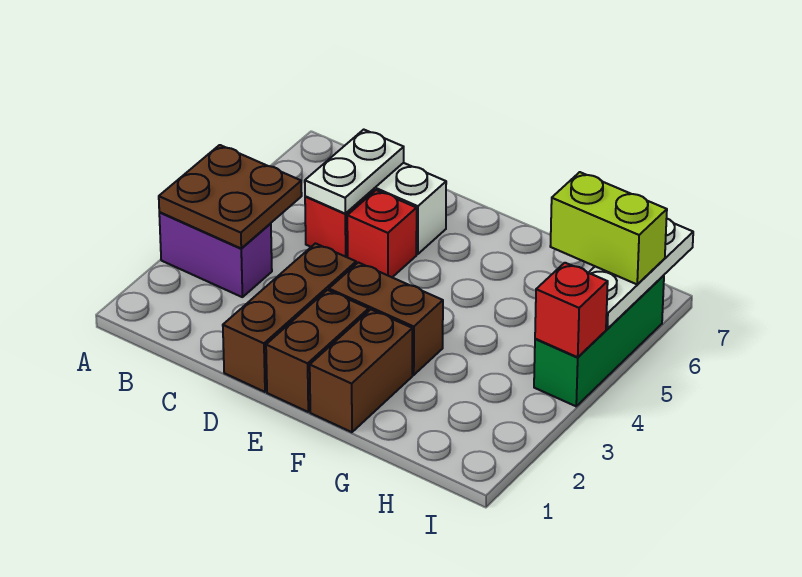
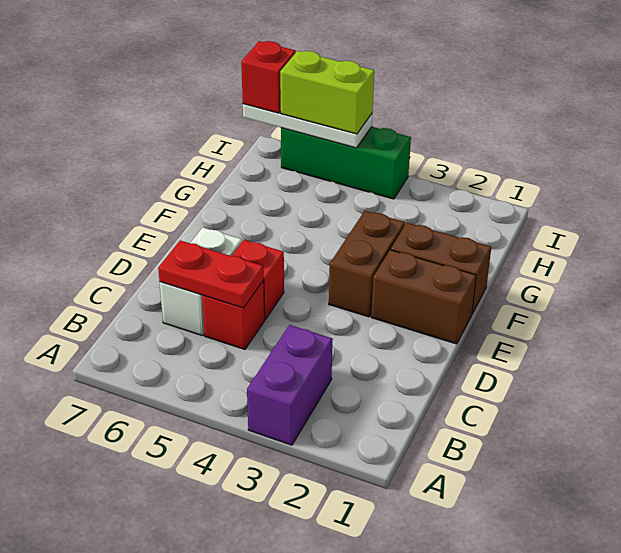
brown plate A3:B4 level 2 -> none
white plate C5:C6 level 2 -> red plate C5:C6 level 2
brown brick D1:D3 level 1 -> none
lime brick H6:I6 level 3 -> lime brick I5:I6 level 3
red brick I4 level 2 -> red brick I7 level 3

